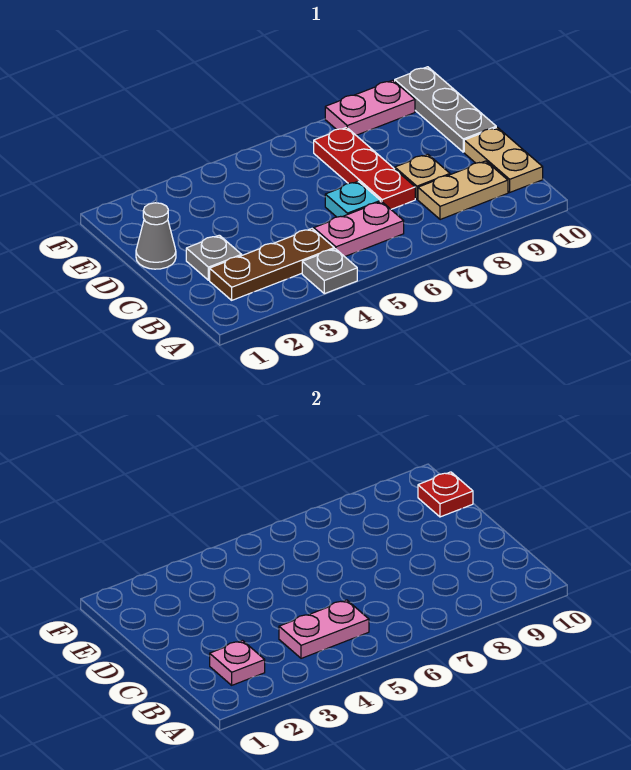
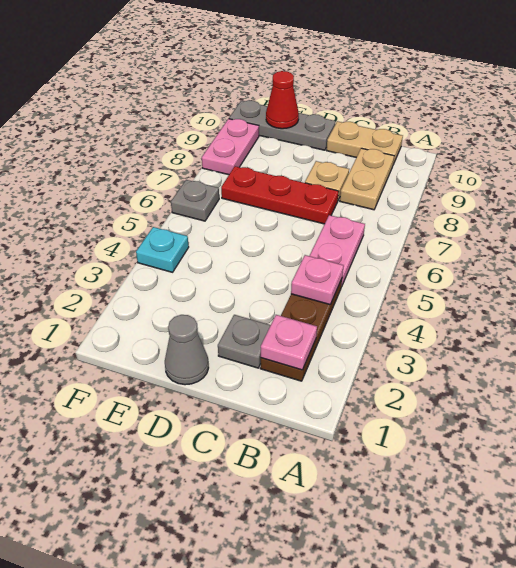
grey plate A4 level 1 -> grey plate F6 level 1
pink plate B4:B5 level 2 -> pink plate B4 level 2
cyan plate C6 level 1 -> cyan plate F4 level 1
red plate E10 level 2 -> red cone E10 level 2

